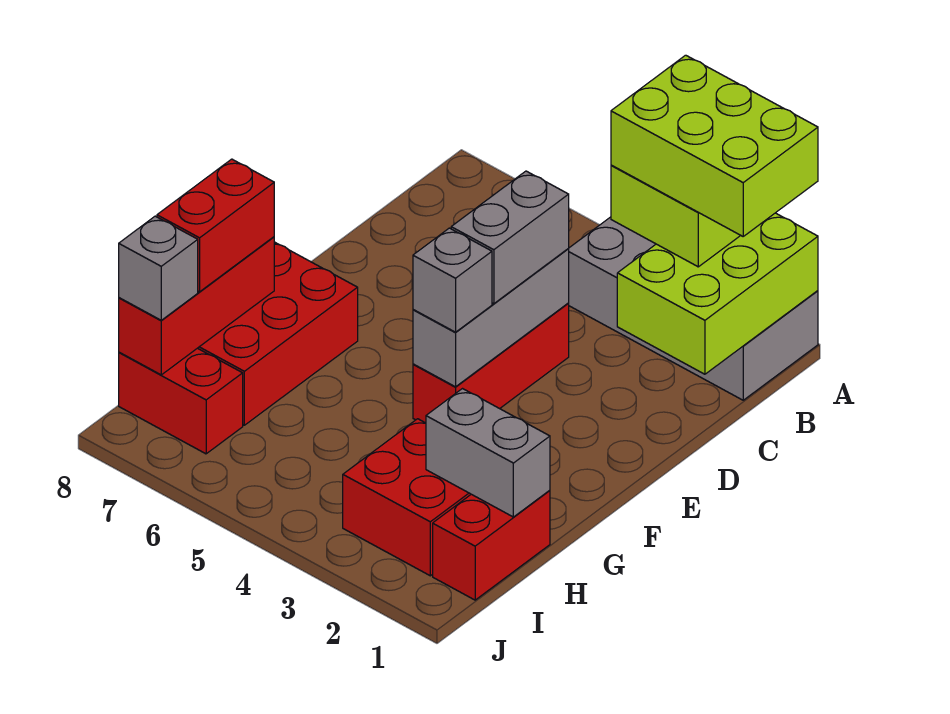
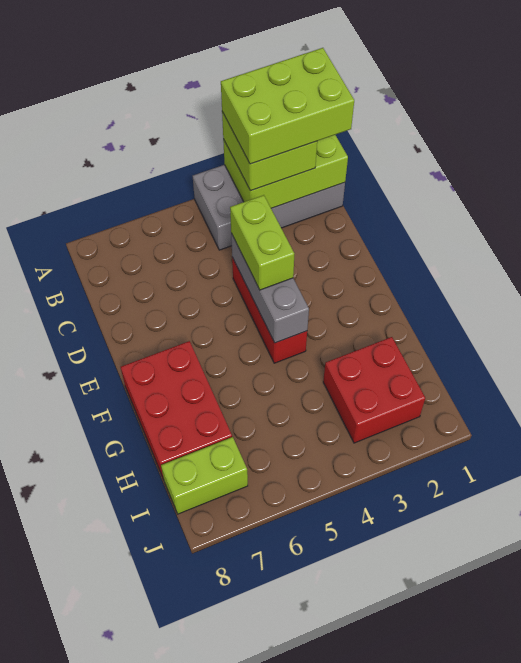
lime brick A1:C2 level 2 -> lime brick A1:B3 level 2
grey brick D4:E4 level 3 -> lime brick D4:E4 level 3
grey brick F4 level 3 -> none
red brick G8:I8 level 2 -> none
red brick G8:H8 level 3 -> none
red brick H1:I1 level 1 -> none
grey brick H1:H2 level 2 -> none
red brick I7:I8 level 1 -> lime brick I7:I8 level 1
grey brick I8 level 3 -> none

